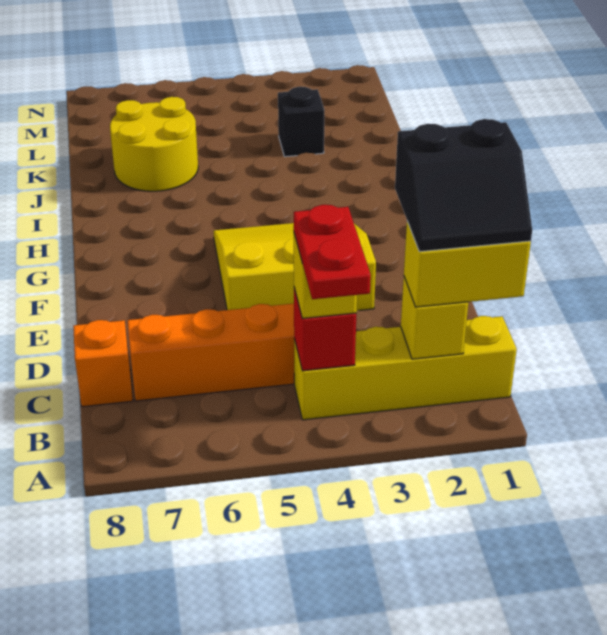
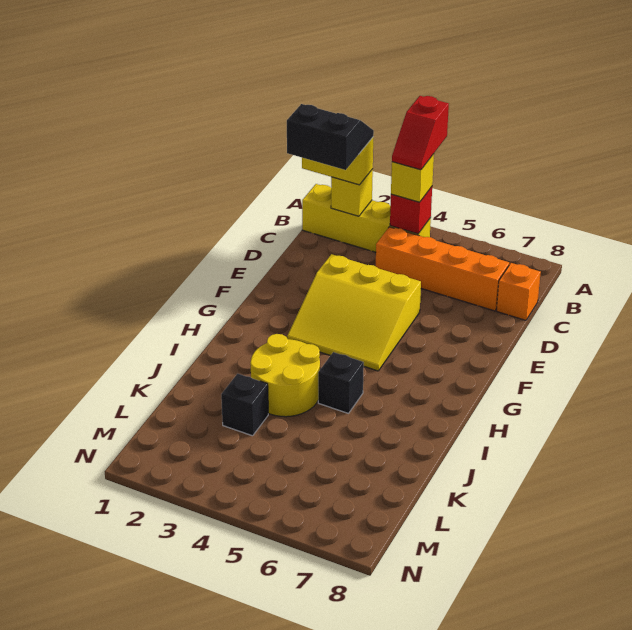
red plate A4:B4 level 4 -> red slope A4:B4 level 4 top A
none -> black brick I5 level 1
yellow round brick J6:K7 level 1 -> yellow round brick I3:J4 level 1

